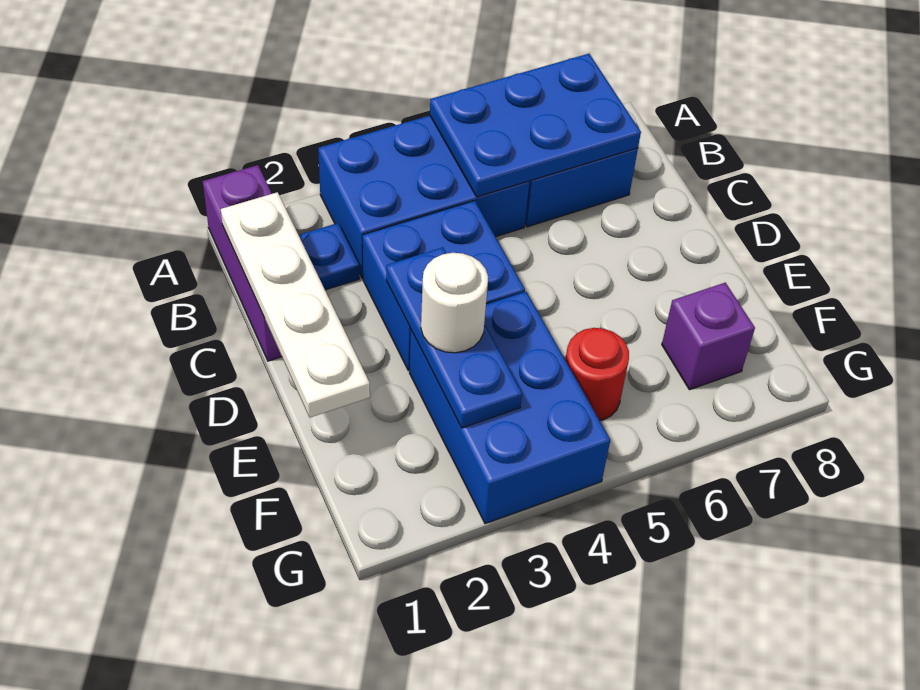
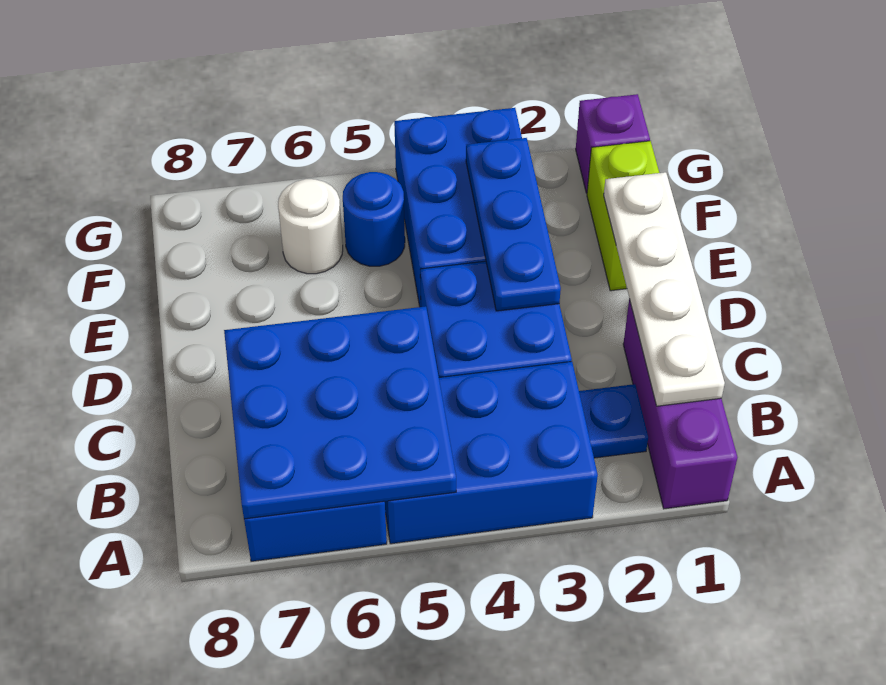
blue plate A5:B7 level 2 -> blue plate A5:C7 level 2
none -> lime brick E1:F1 level 1
white round brick E3 level 3 -> white round brick F6 level 1
red round brick F5 level 1 -> blue round brick F5 level 1
purple brick F7 level 1 -> purple brick G1 level 1

